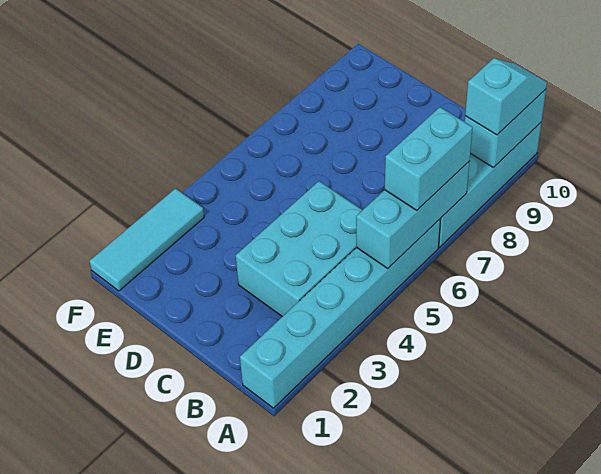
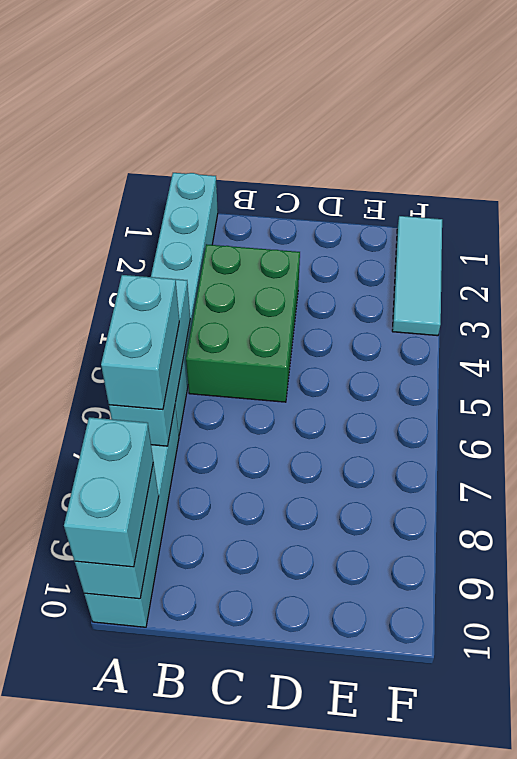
cyan slope A9:A10 level 3 top 9 -> cyan brick A9:A10 level 3
cyan brick B3:C5 level 1 -> green brick B3:C5 level 1

